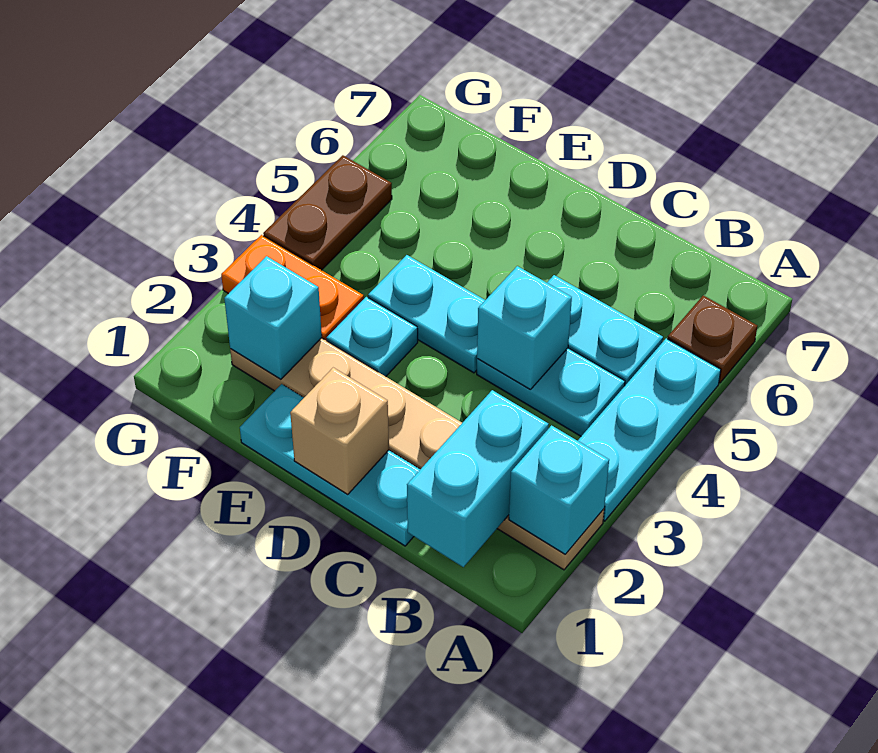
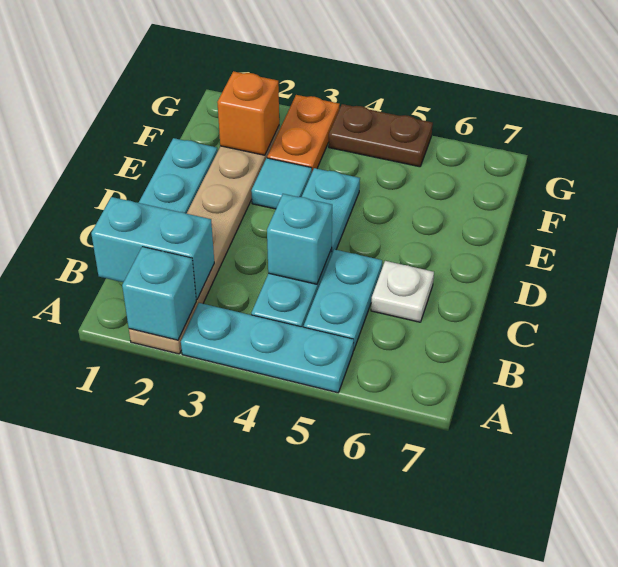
brown plate A6 level 1 -> none
none -> white plate C6 level 1
tan brick D1 level 2 -> none
cyan plate E3 level 1 -> cyan tile E3 level 1
cyan brick F2 level 2 -> orange brick F2 level 2

